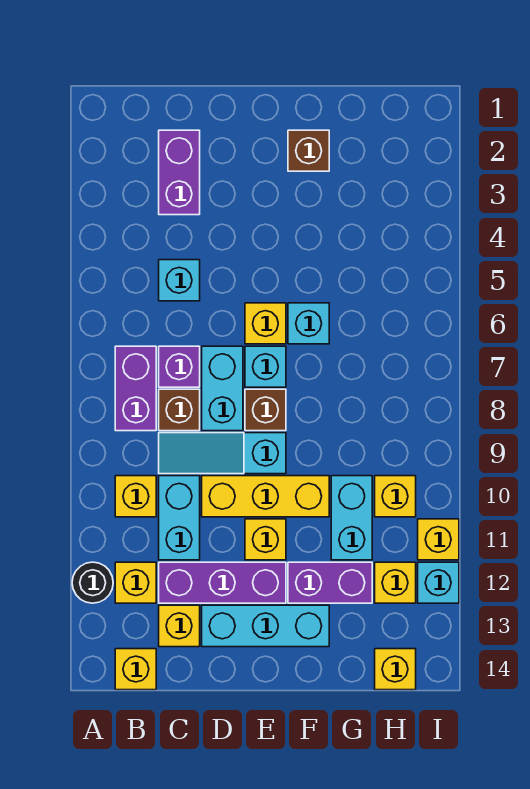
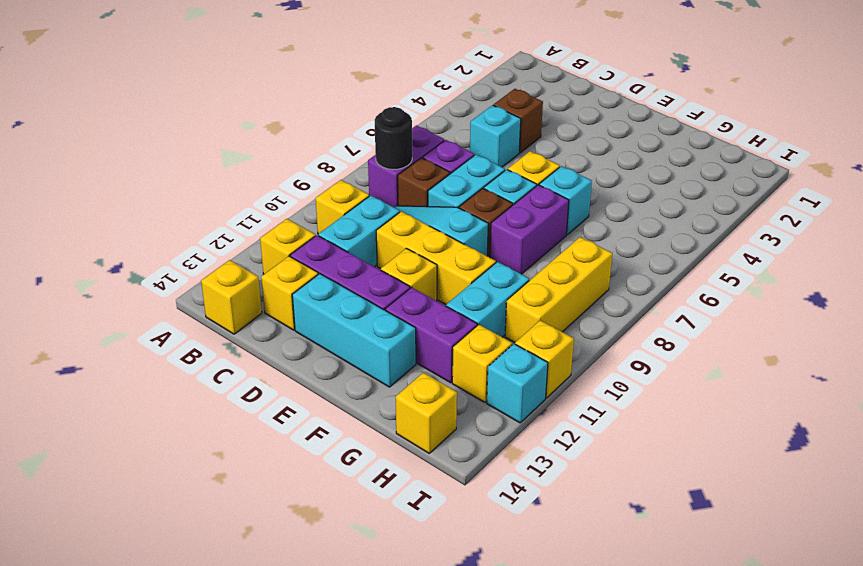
black round brick A12 level 1 -> black round brick B8 level 2
purple brick C2:C3 level 1 -> purple brick F7:F8 level 1
brown brick F2 level 1 -> brown brick C4 level 1
yellow brick H10 level 1 -> yellow brick H8:H10 level 1

